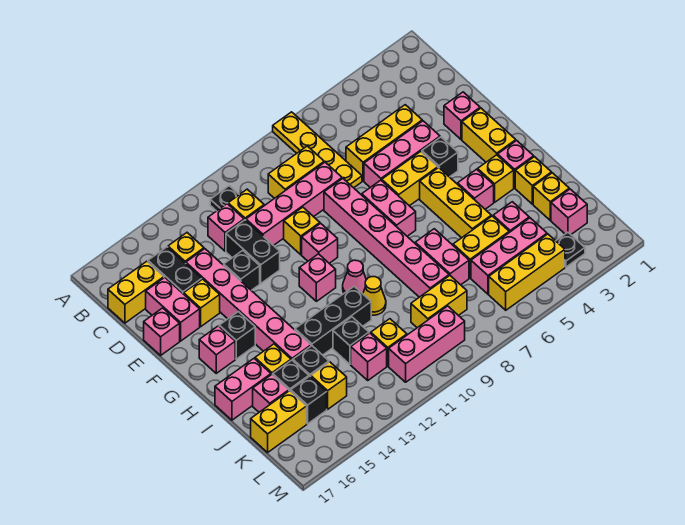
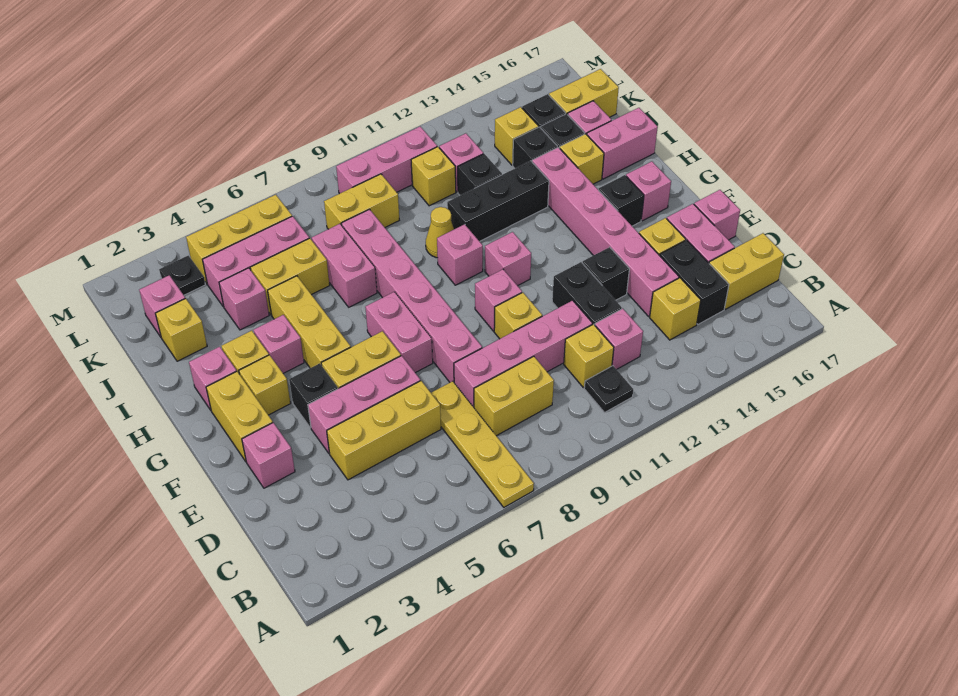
pink cone H10 level 1 -> pink brick H10 level 1
yellow brick I2 level 1 -> yellow brick G3 level 1

